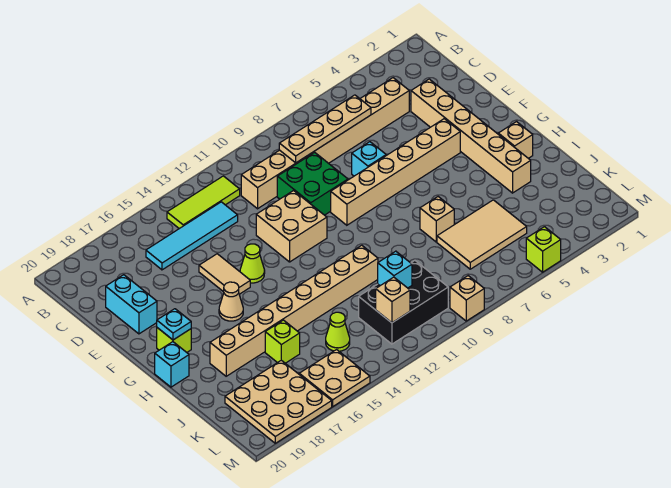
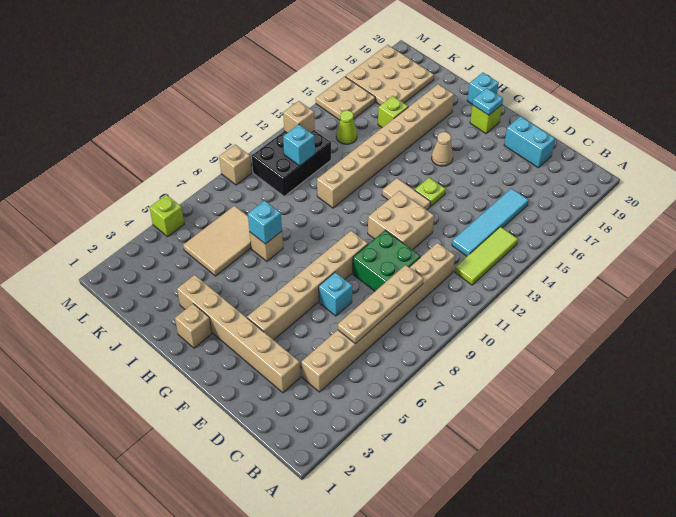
tan tile E15:F15 level 1 -> tan tile F13:G13 level 1
lime cone F14 level 1 -> lime plate F14 level 1
none -> cyan brick I7 level 2

